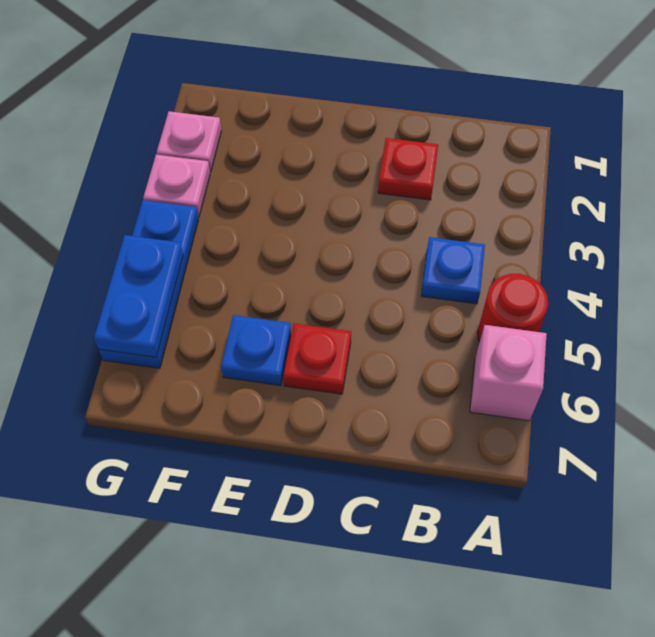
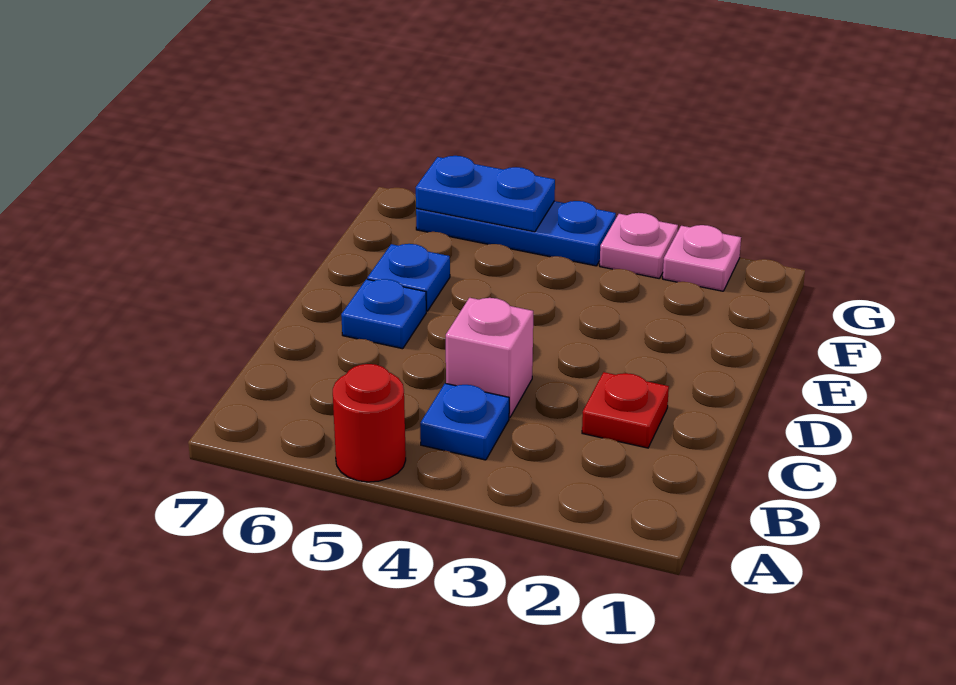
pink brick A6 level 1 -> pink brick C4 level 1
red plate D6 level 1 -> blue plate D6 level 1

